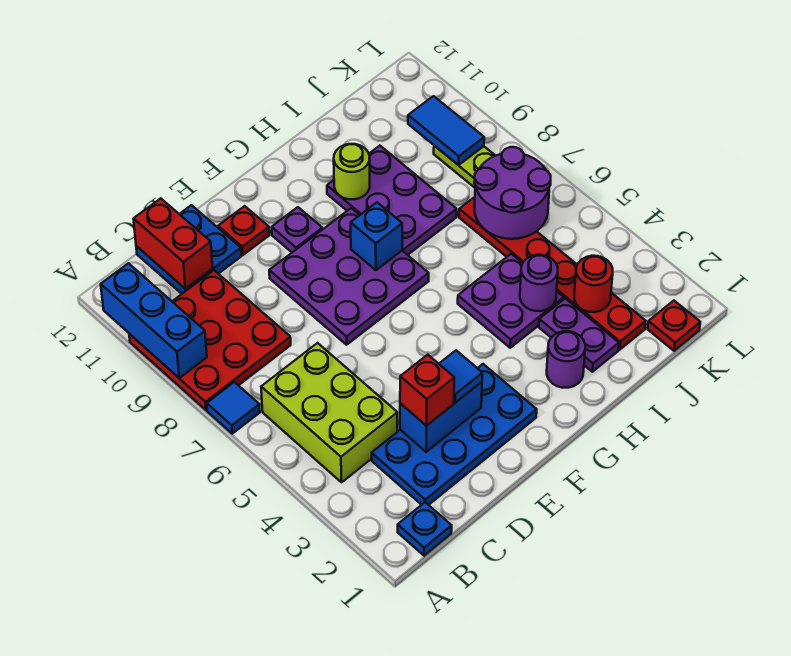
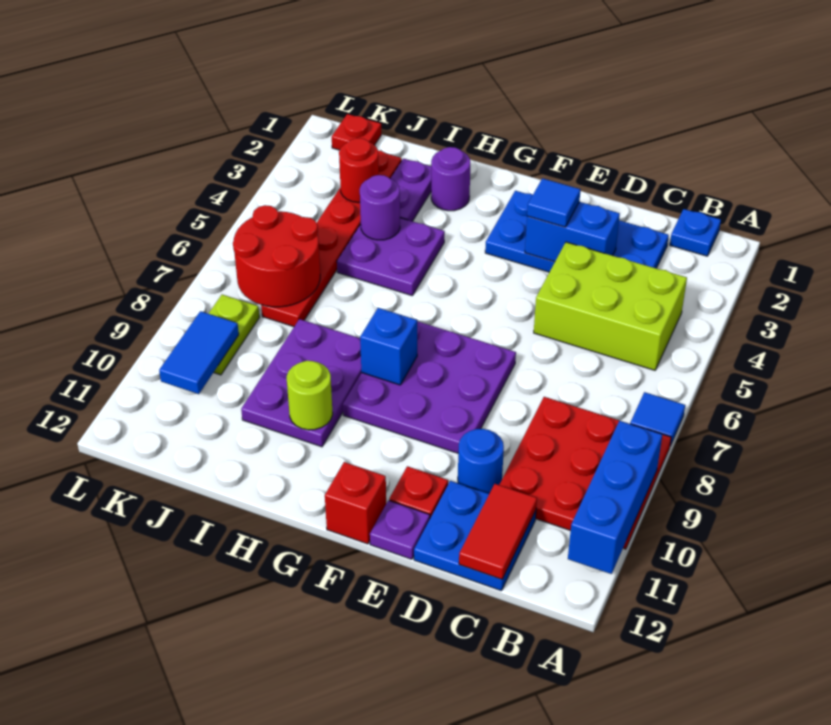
lime brick B4:C6 level 1 -> lime brick B4:D5 level 1
red brick C11:C12 level 2 -> red tile C11:C12 level 2
red brick D3 level 3 -> red brick F12 level 1
none -> blue round brick D10 level 1
purple plate F10 level 1 -> purple plate E12 level 1
purple round brick J6:K7 level 2 -> red round brick J6:K7 level 2

